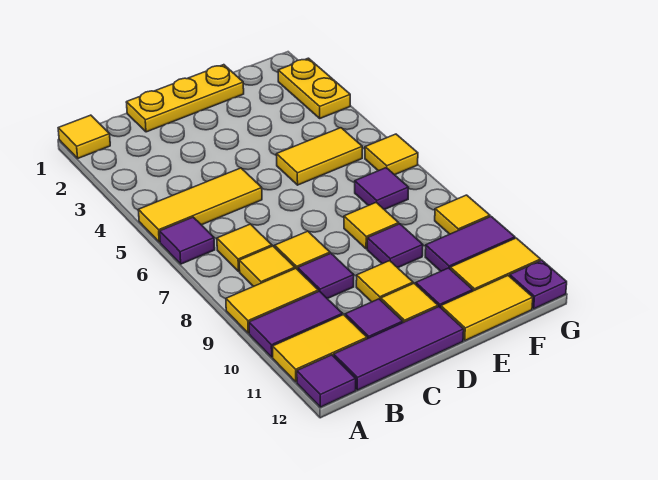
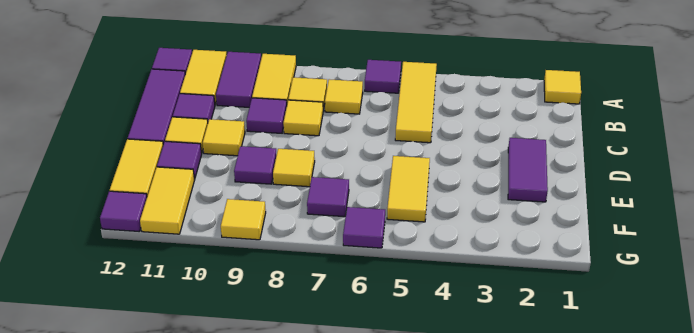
yellow plate C1:E1 level 1 -> none
purple tile F10:G10 level 1 -> purple tile D2:E2 level 1
yellow plate G2:G3 level 1 -> none
yellow tile G6 level 1 -> purple tile G6 level 1
purple plate G12 level 1 -> purple tile G12 level 1

